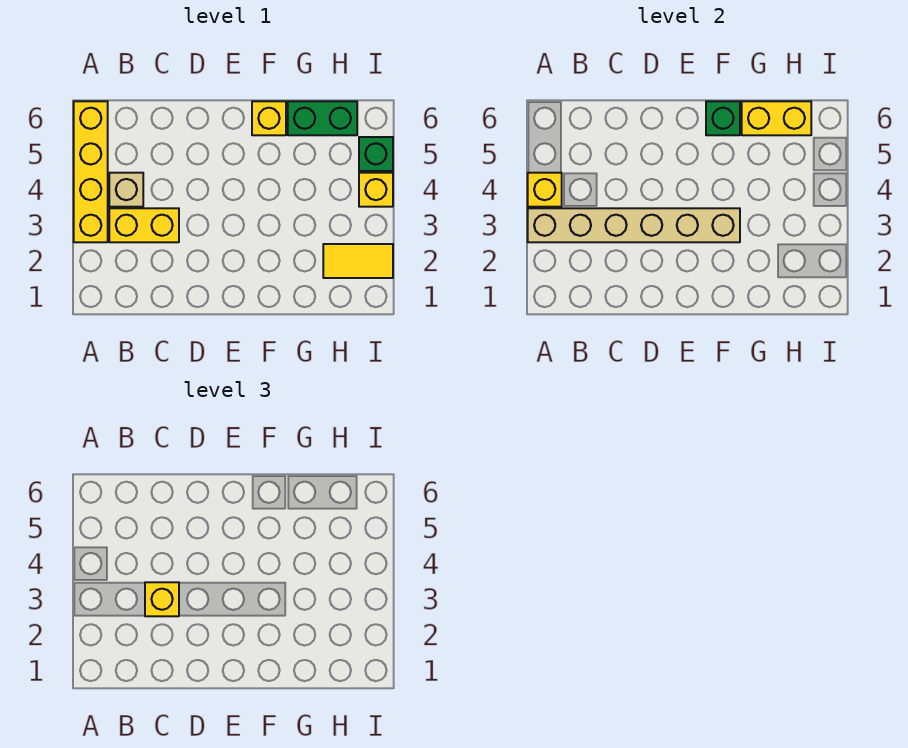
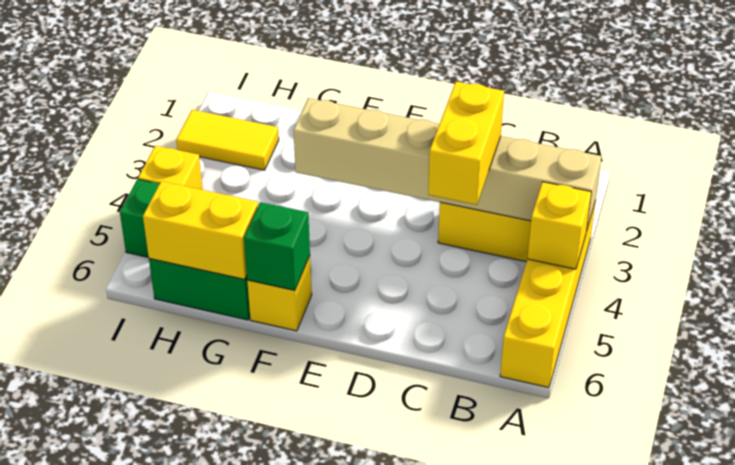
tan brick B4 level 1 -> none
yellow brick C3 level 3 -> yellow brick C3:C4 level 3

